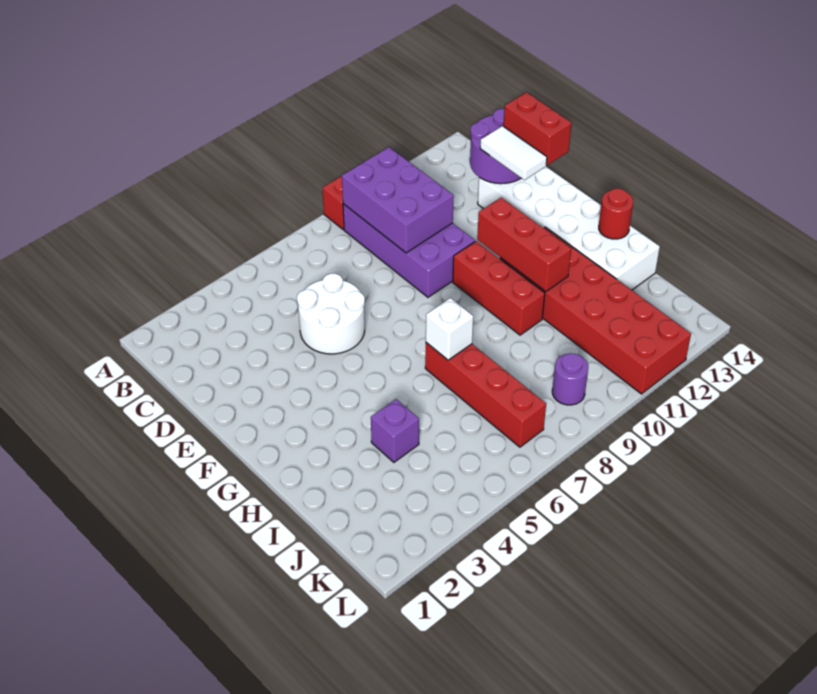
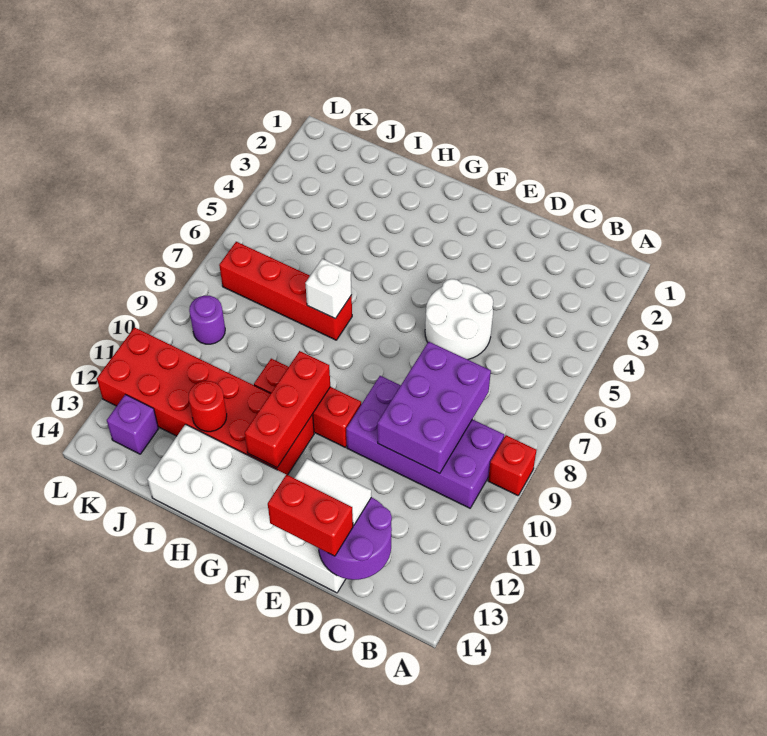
purple brick B9:D10 level 2 -> purple brick C8:D10 level 2
red brick F11:H11 level 2 -> red brick G10:G12 level 2
red round brick H14 level 2 -> red round brick I12 level 2
purple brick I4 level 1 -> purple brick K13 level 1

